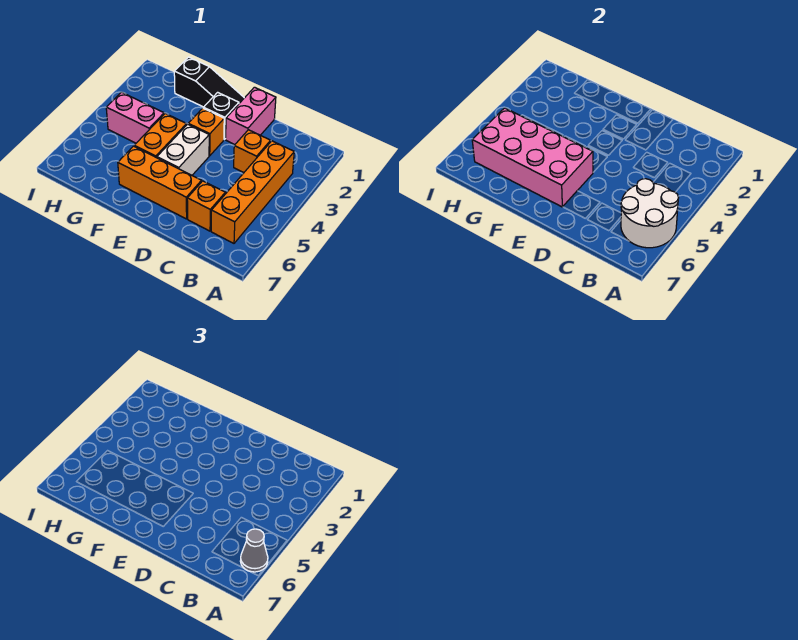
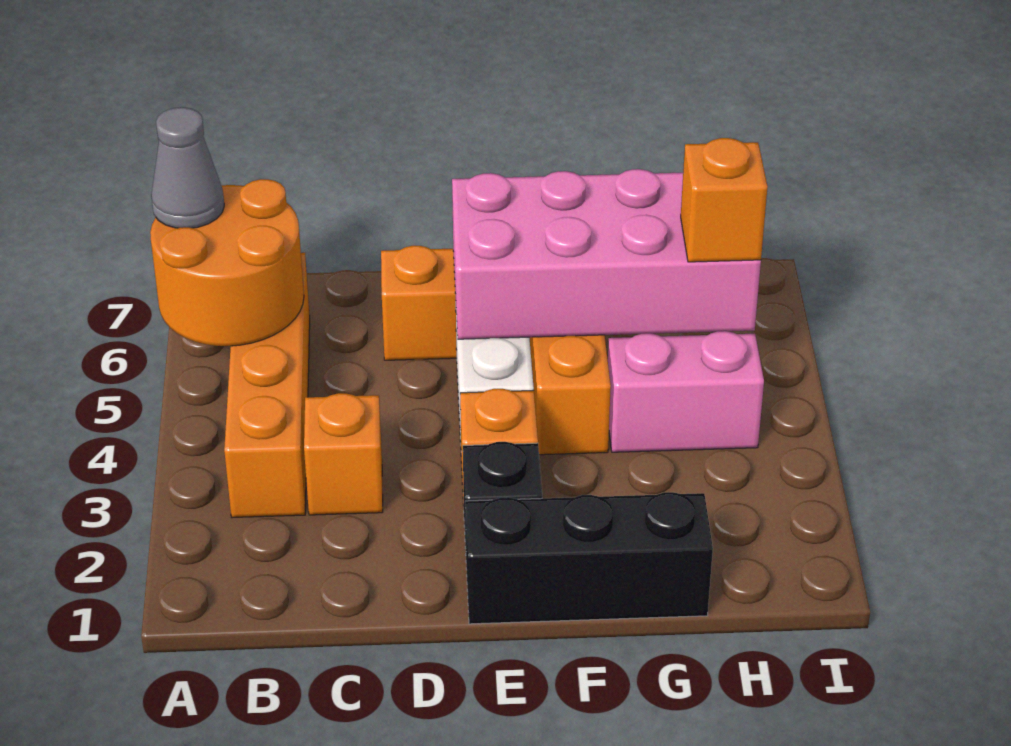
white round brick A5:B6 level 2 -> orange round brick A5:B6 level 2
orange brick C6 level 1 -> orange brick H5 level 3
pink brick D1:D2 level 1 -> none
black slope E1:G1 level 1 top G -> black brick E1:G1 level 1

